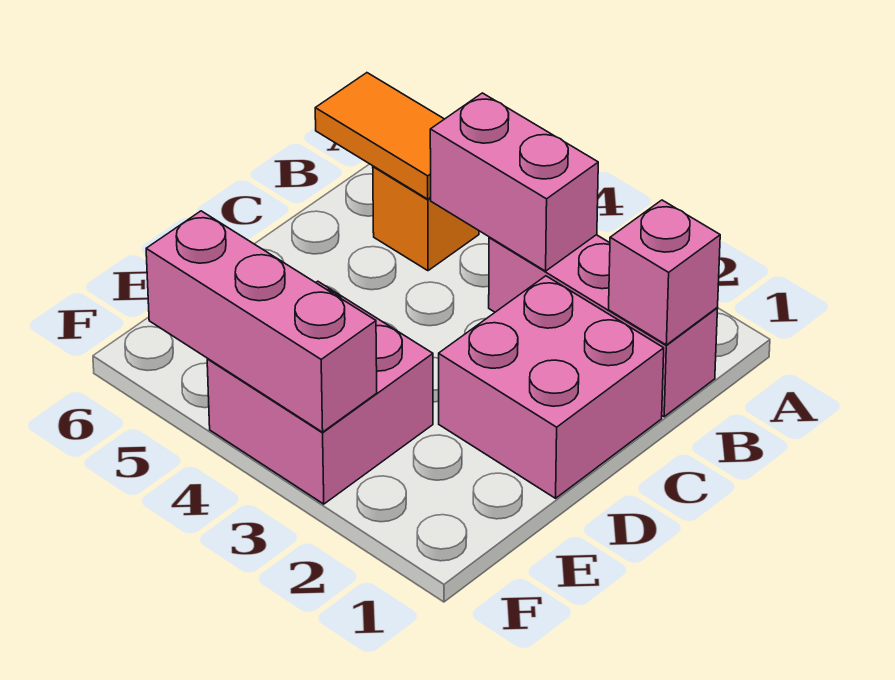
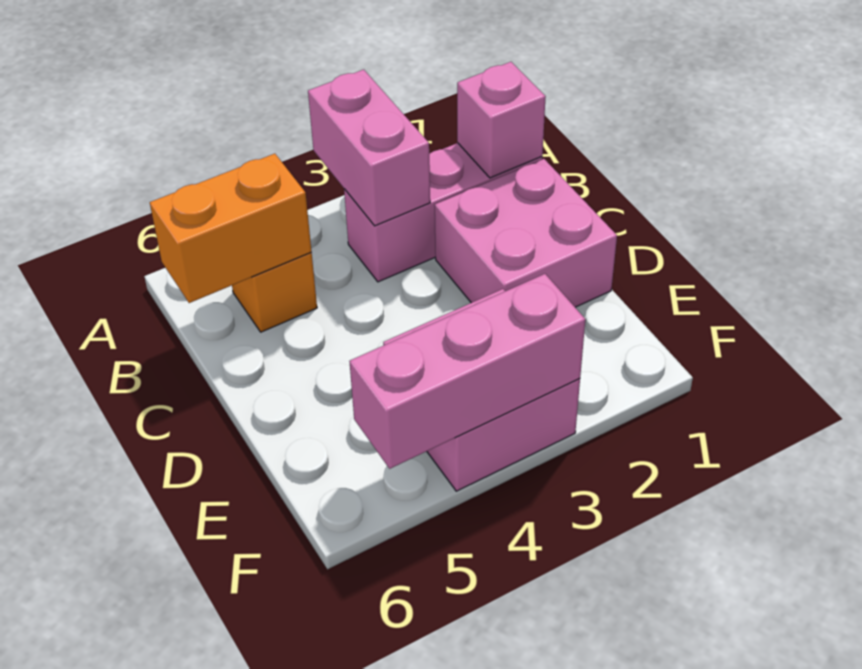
pink brick B3:B4 level 2 -> pink brick A3:B3 level 2
orange tile B5:B6 level 2 -> orange brick B5:B6 level 2

